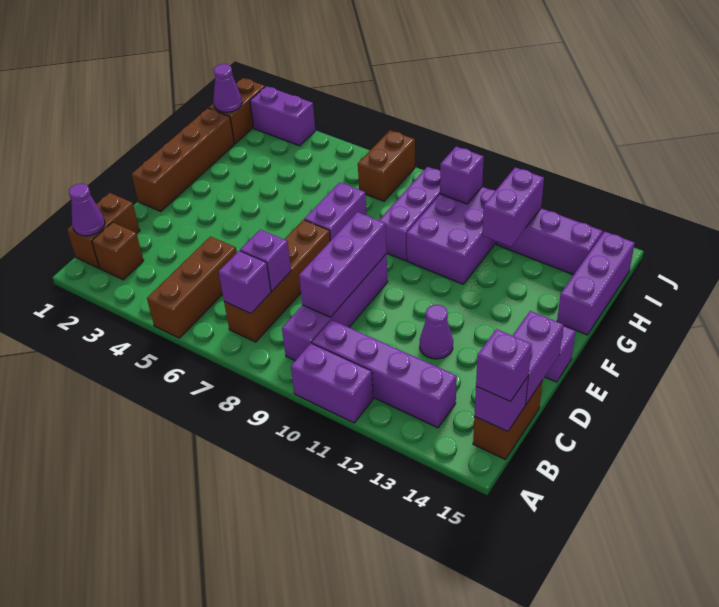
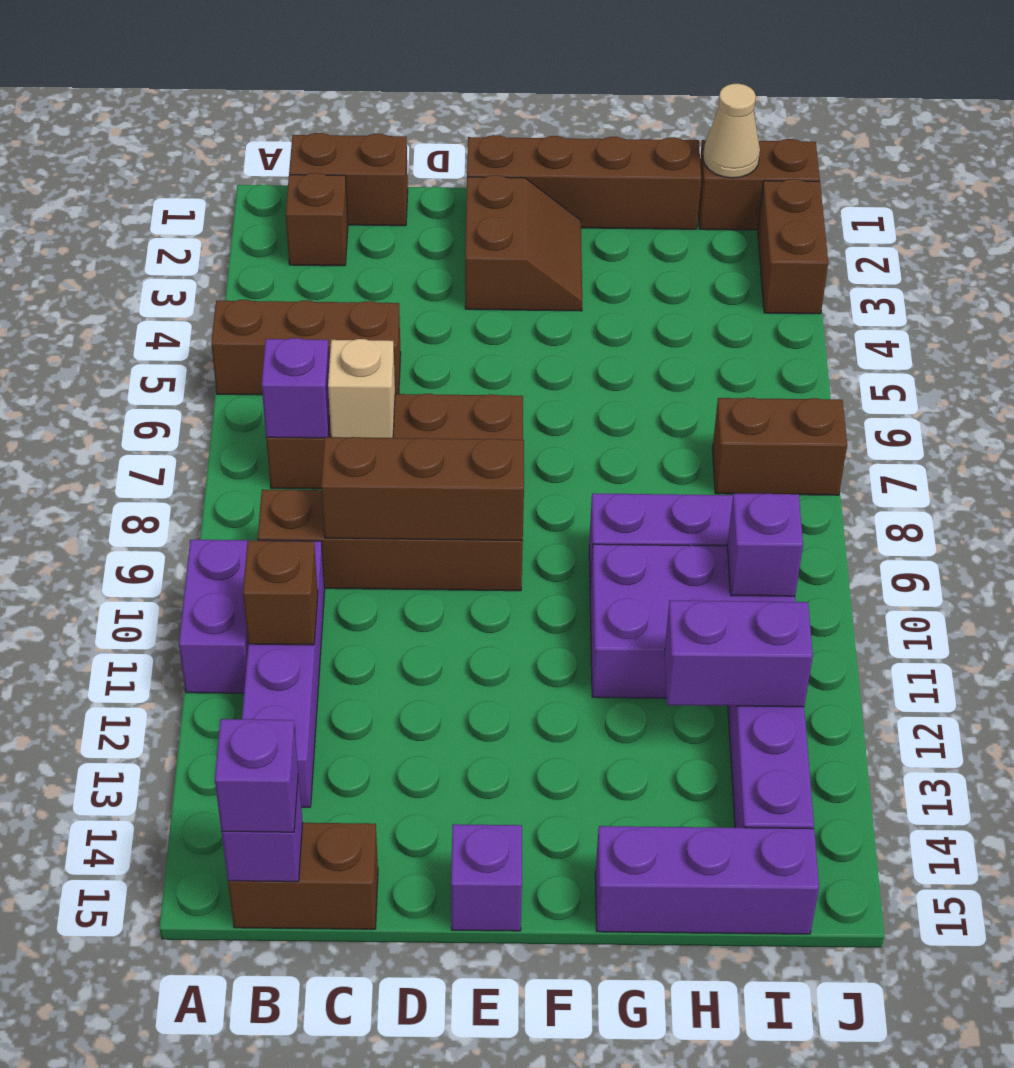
purple cone B1 level 2 -> none
purple brick B9:E9 level 1 -> brown brick B9:E9 level 1
none -> brown brick B11 level 2
purple brick C7 level 2 -> tan brick C7 level 2
purple brick C9:E9 level 2 -> brown brick C9:E9 level 2
purple brick C15:D15 level 2 -> none
purple cone D12 level 1 -> none
none -> brown slope E2:F3 level 1 top E
purple brick F7:G7 level 1 -> none
purple cone I1 level 2 -> tan cone I1 level 2
purple brick J2:J3 level 1 -> brown brick J2:J3 level 1

